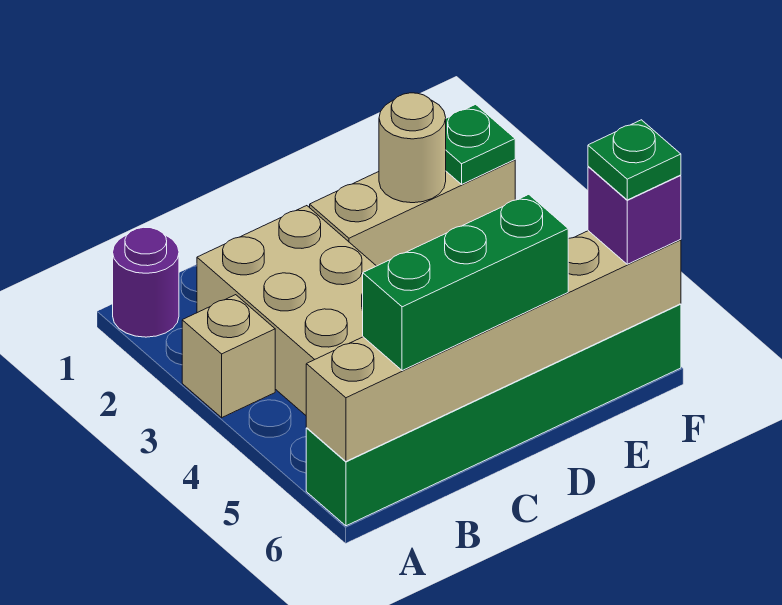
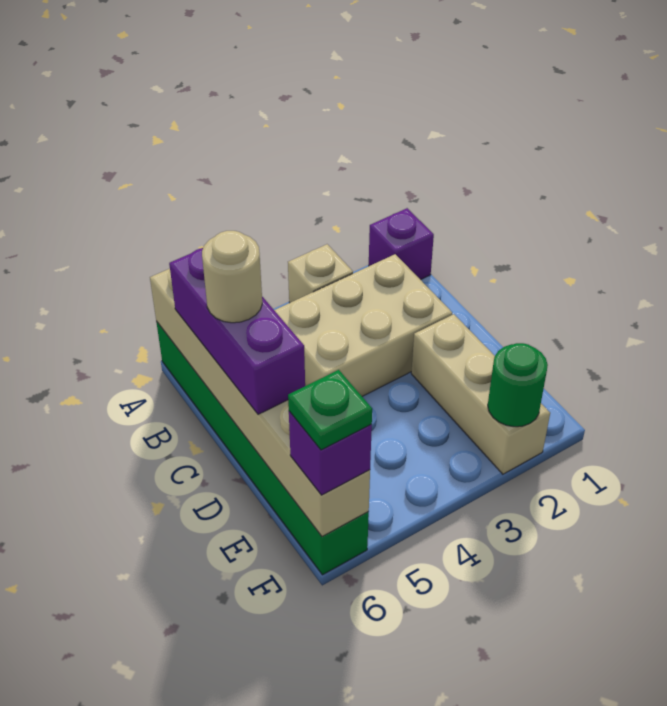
purple round brick A1 level 1 -> purple brick A1 level 1
green brick B6:D6 level 3 -> purple brick B6:D6 level 3
tan round brick E2 level 2 -> tan round brick C6 level 4
green plate F2 level 2 -> green round brick F2 level 2

